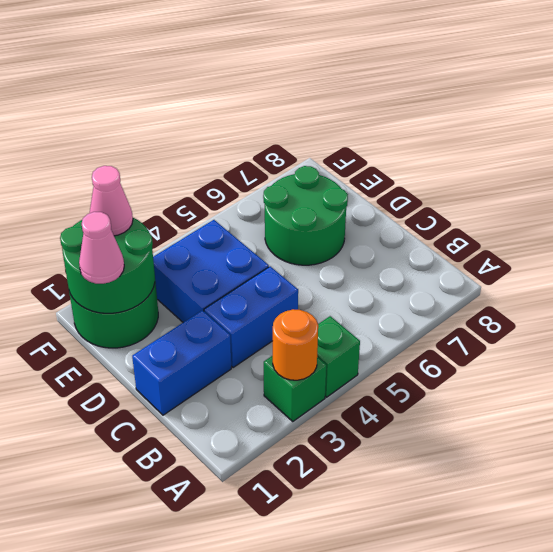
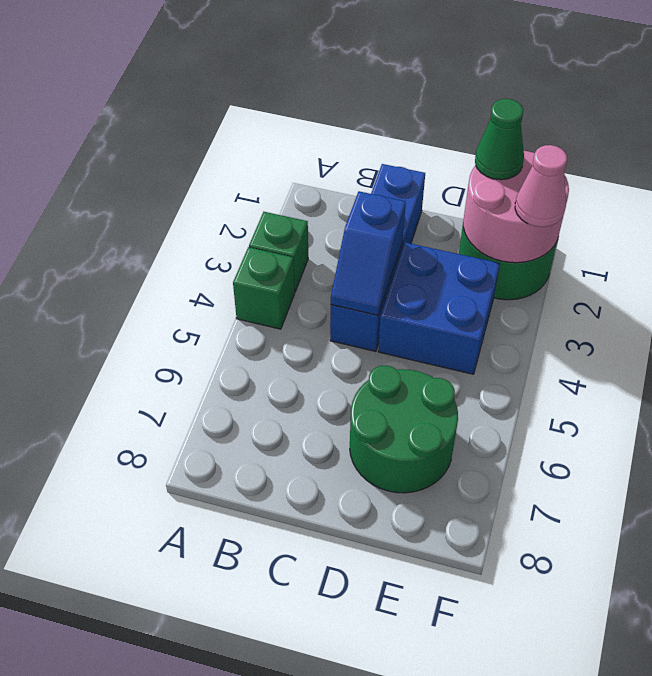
orange round brick A3 level 2 -> none
none -> blue slope C3:C4 level 2 top 3
green round brick E1:F2 level 2 -> pink round brick E1:F2 level 2
pink cone E1 level 3 -> green cone E1 level 3

